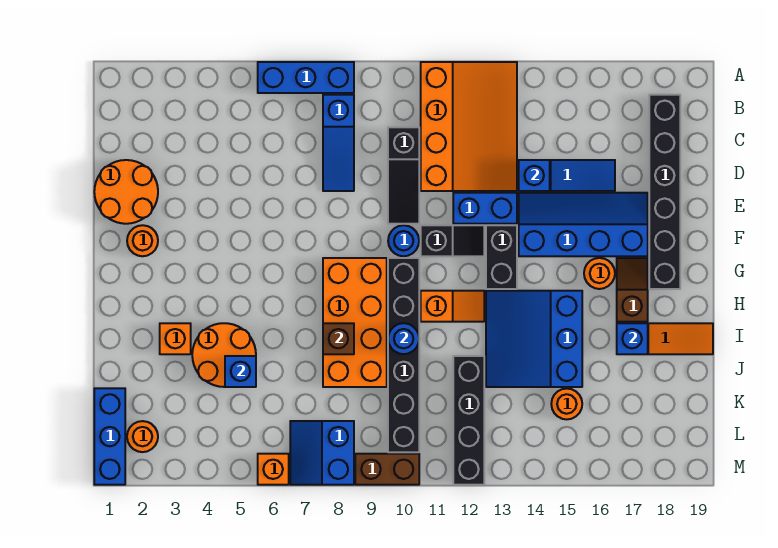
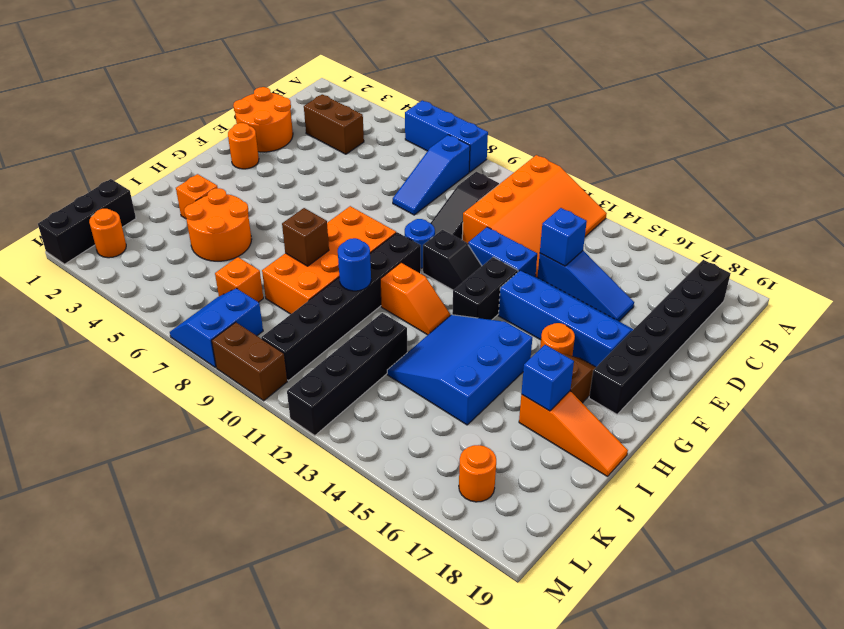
none -> brown brick C3:C4 level 1
blue brick J5 level 2 -> none
blue brick K1:M1 level 1 -> black brick K1:M1 level 1
orange round brick K15 level 1 -> orange round brick L17 level 1
orange brick M6 level 1 -> orange brick K7 level 1

